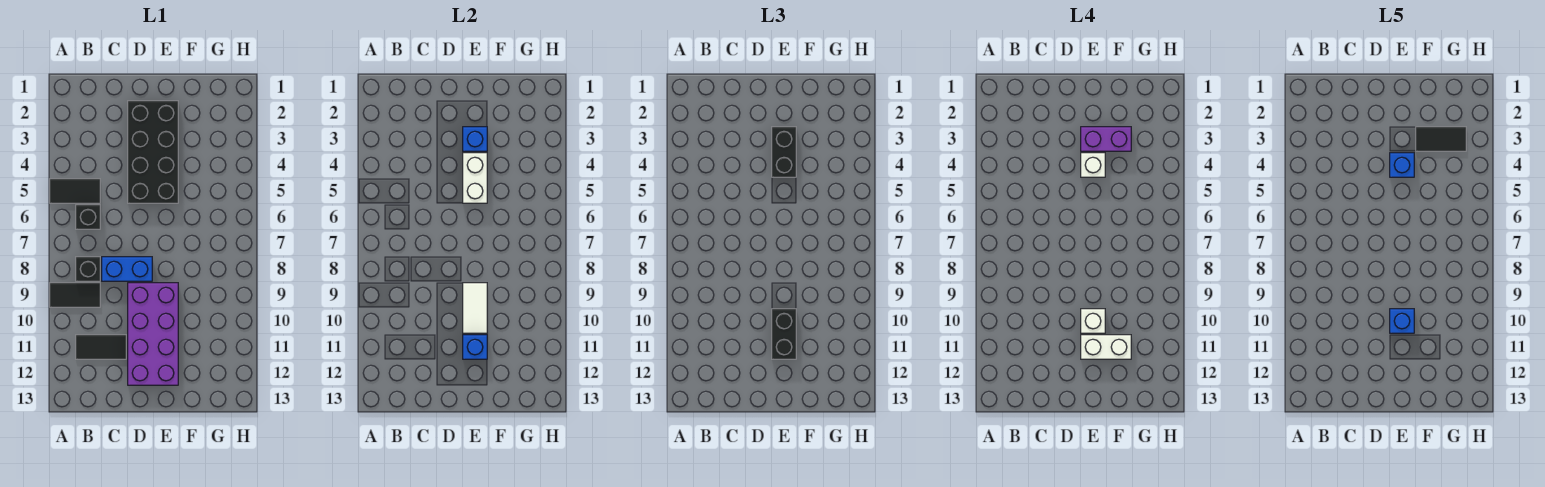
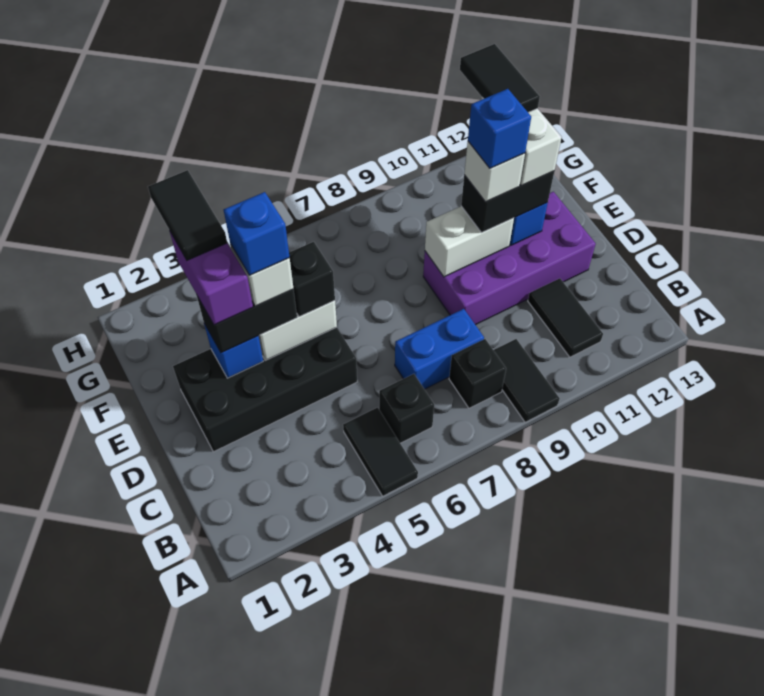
blue brick C8:D8 level 1 -> blue brick C7:C8 level 1
none -> black brick E5 level 3
white tile E9:E10 level 2 -> white brick E9:E10 level 2
none -> black tile F11:G11 level 5

